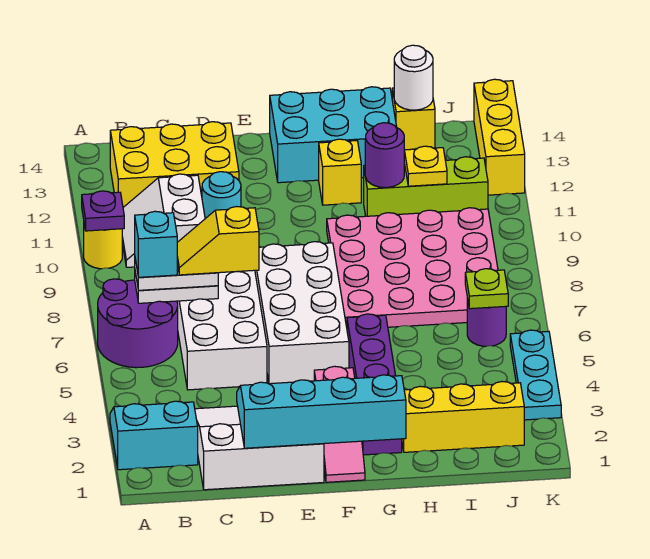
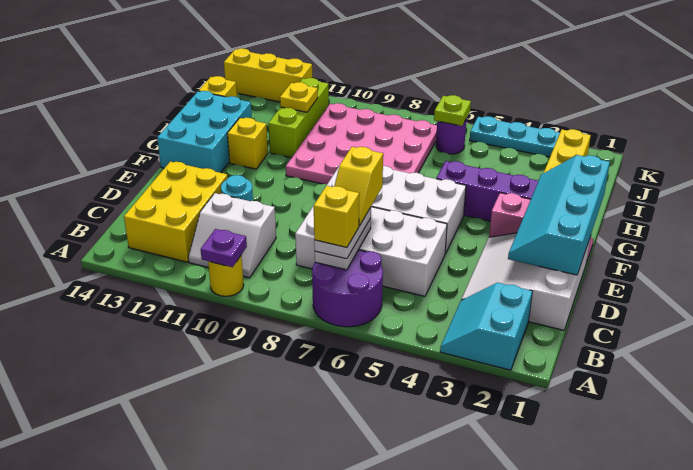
cyan brick B7 level 4 -> yellow brick B7 level 4
purple round brick H11 level 2 -> none
white round brick I14 level 2 -> none

